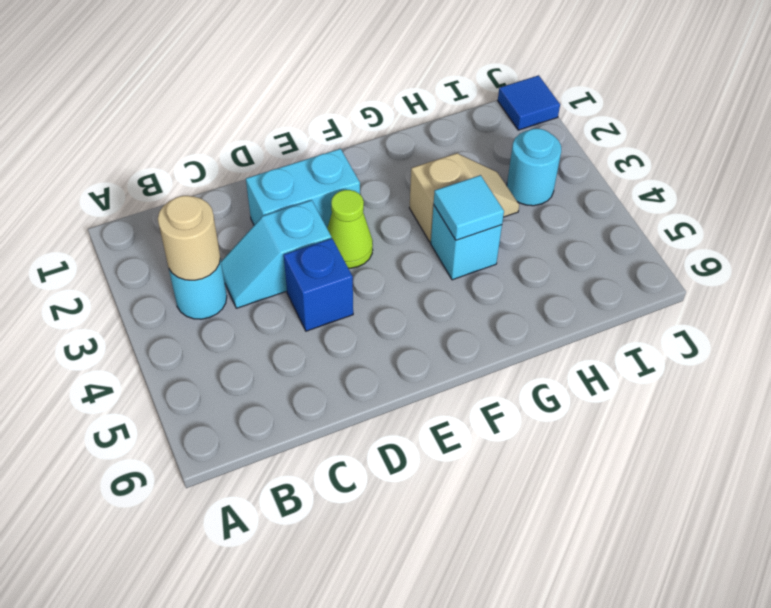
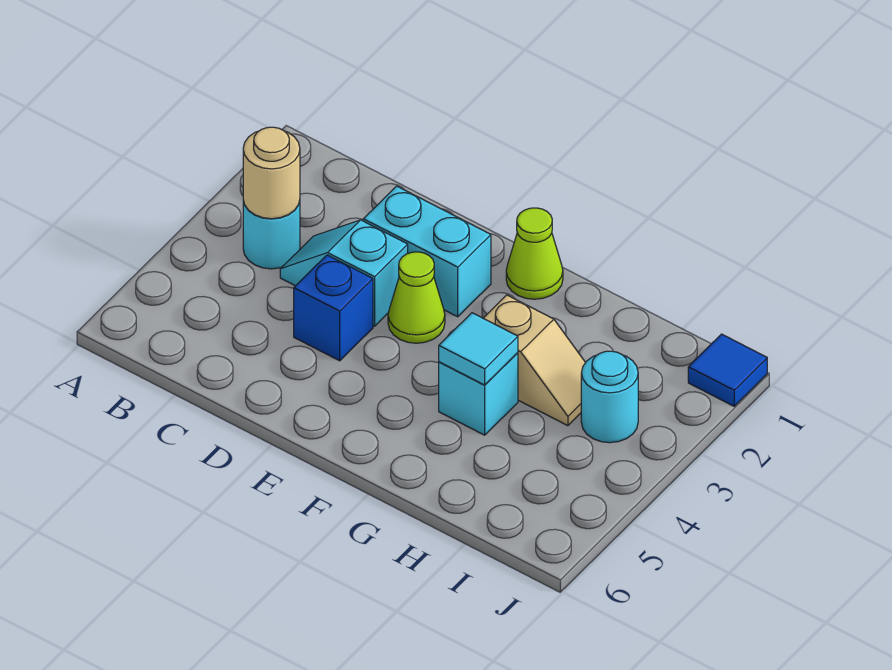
none -> lime cone F1 level 1

